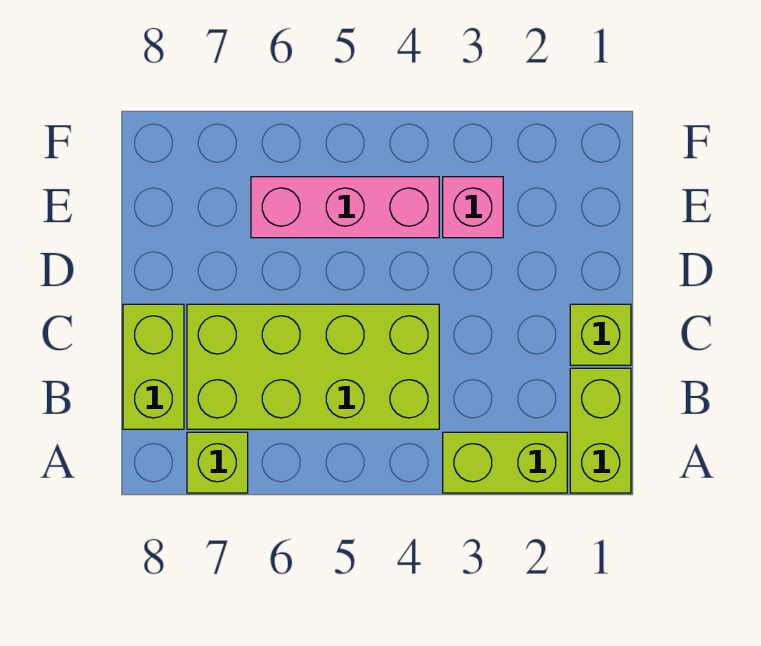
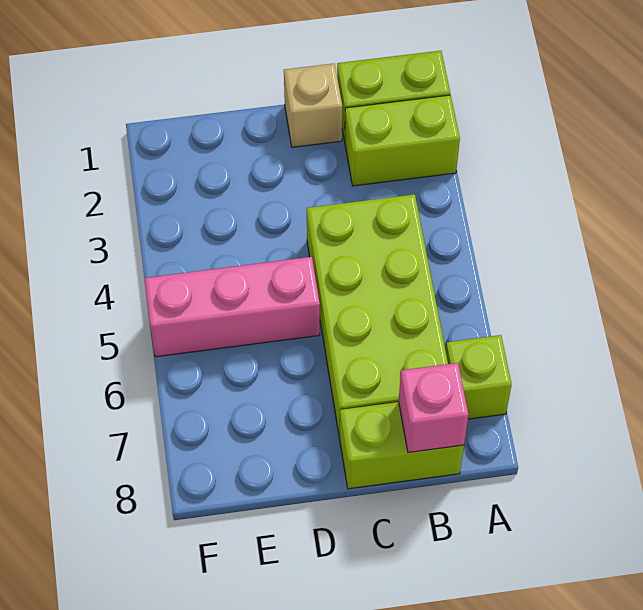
lime brick A2:A3 level 1 -> lime brick A2:B2 level 1
lime brick C1 level 1 -> tan brick C1 level 1
pink brick E3 level 1 -> pink brick B8 level 2
pink brick E4:E6 level 1 -> pink brick D5:F5 level 1

